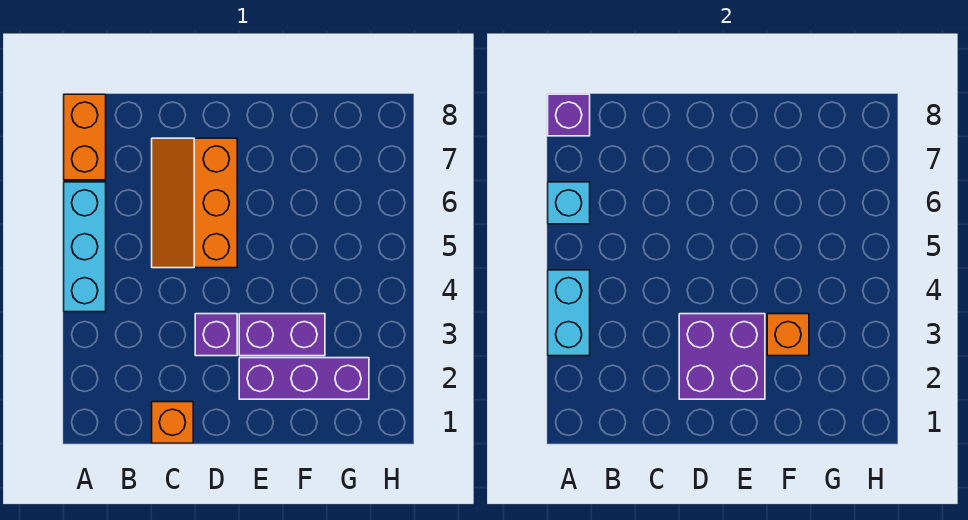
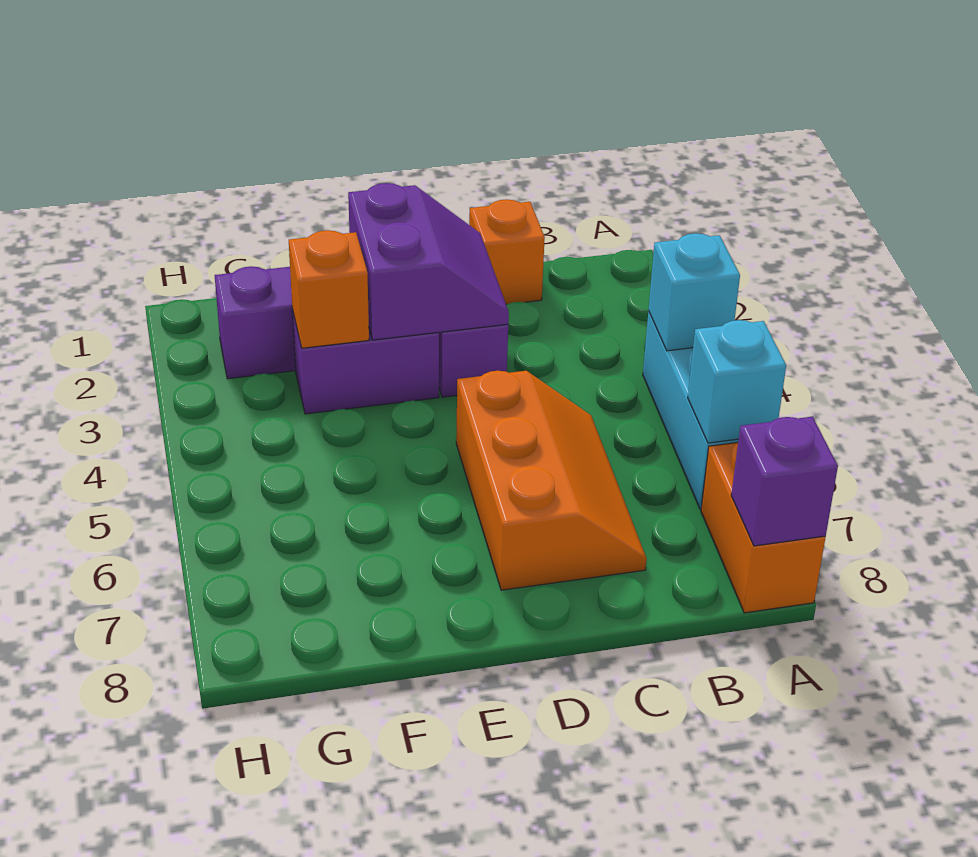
cyan brick A3:A4 level 2 -> cyan brick A4 level 2
purple brick D2:E3 level 2 -> purple slope D2:E3 level 2 top E

